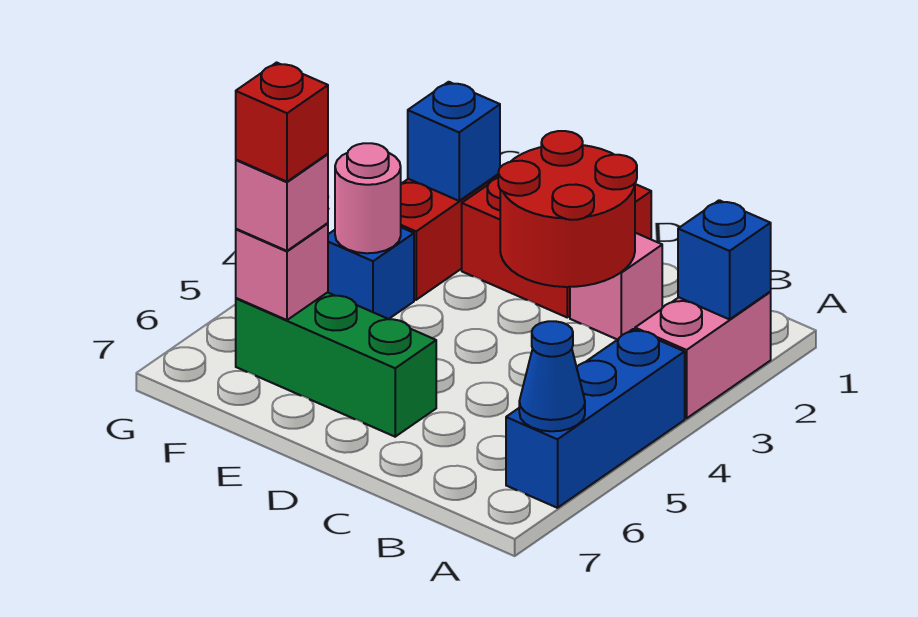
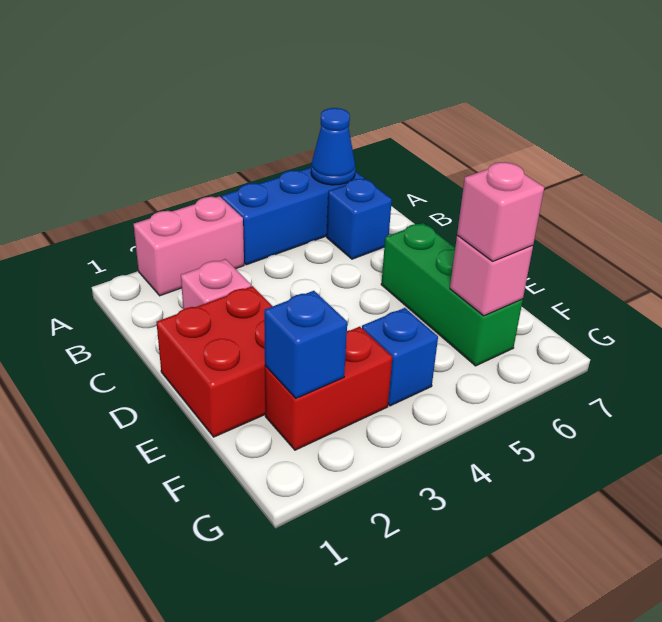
blue brick A2 level 2 -> blue brick B6 level 1
red round brick C2:D3 level 2 -> none
pink round brick F4 level 2 -> none
red brick F6 level 4 -> none

